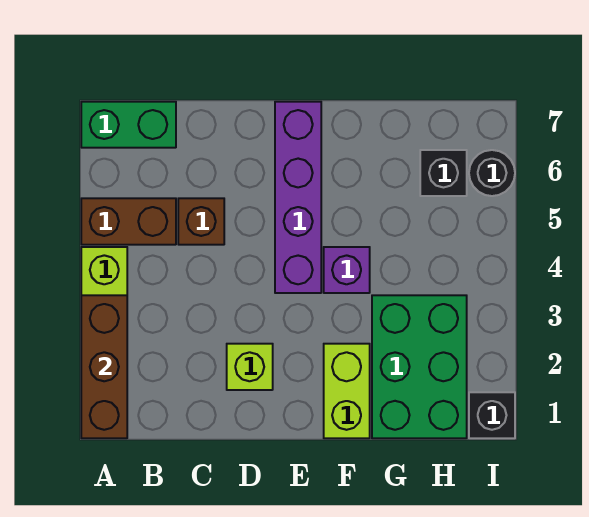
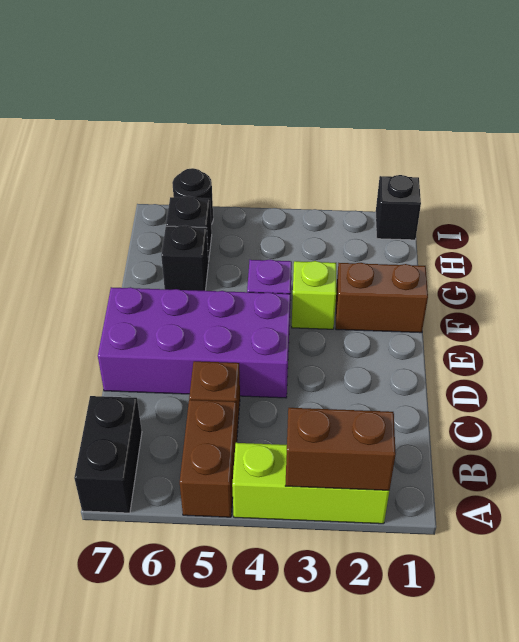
brown brick A1:A3 level 2 -> brown brick A2:A3 level 2
green brick A7:B7 level 1 -> black brick A7:B7 level 1
lime brick D2 level 1 -> lime brick F3 level 1
purple brick E4:E7 level 1 -> purple brick D4:E7 level 1
lime brick F1:F2 level 1 -> brown brick F1:F2 level 1
green brick G1:H3 level 1 -> none
none -> black brick G6 level 1

